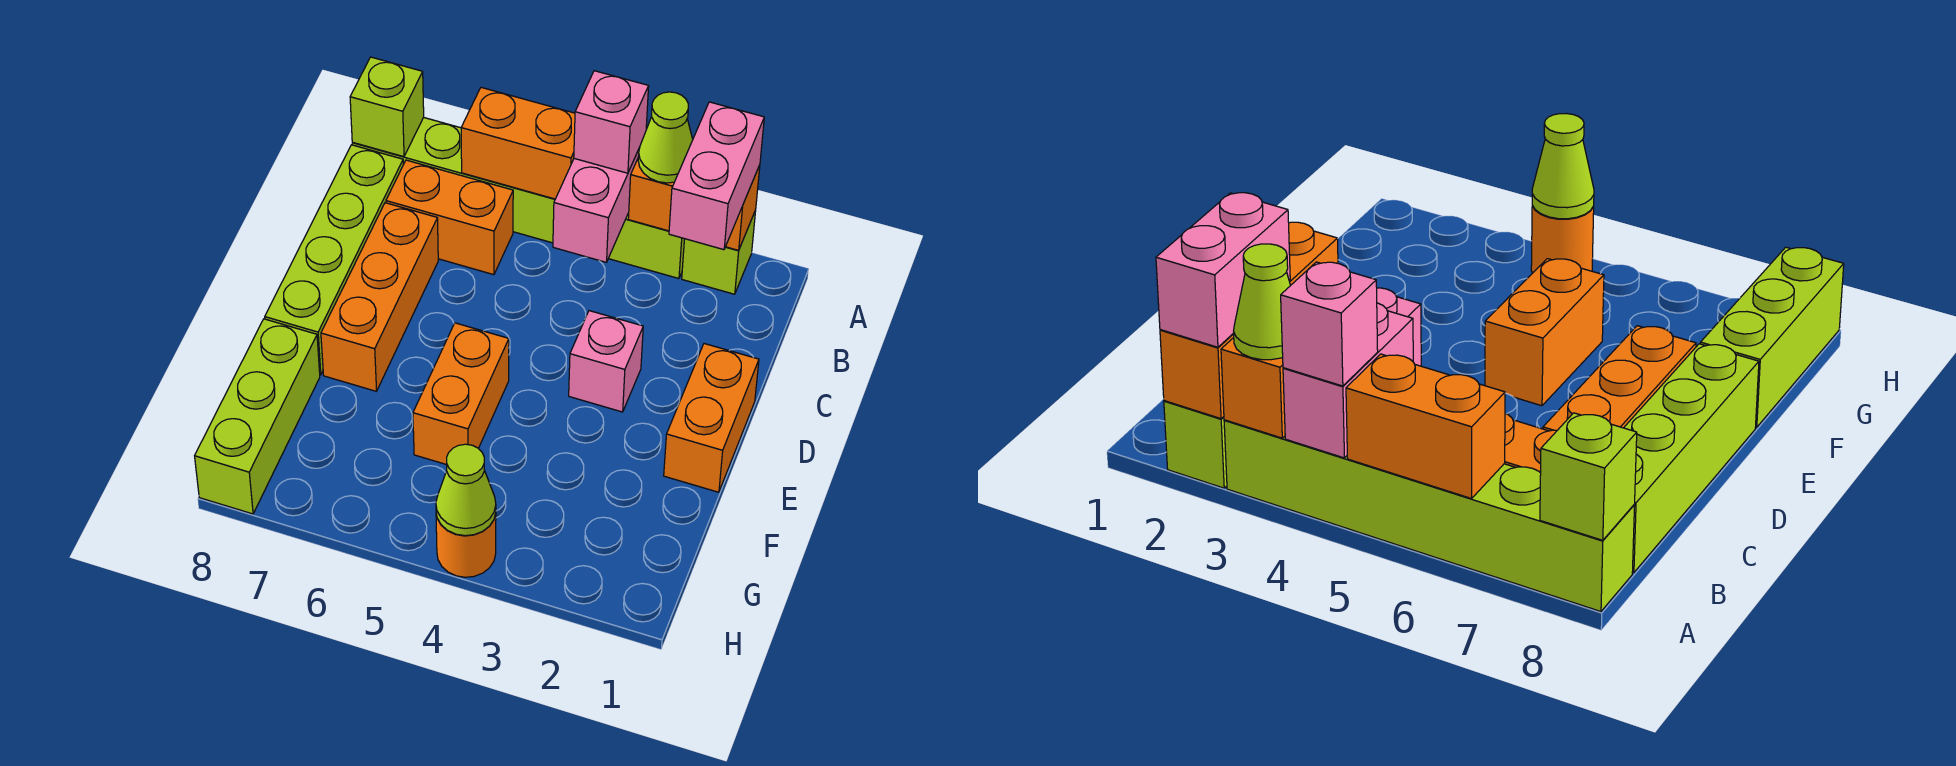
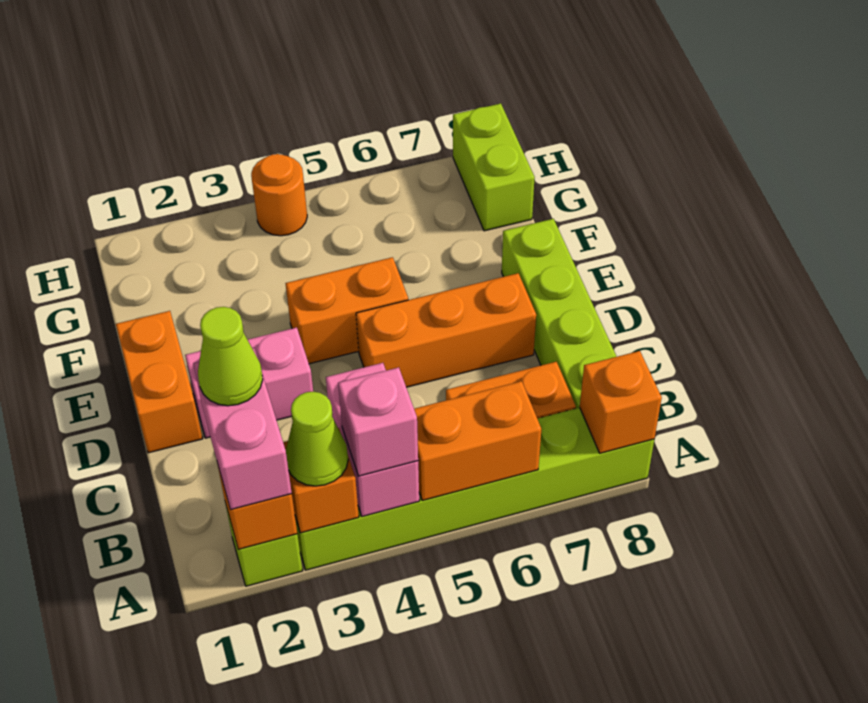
lime brick A8 level 2 -> orange brick A8 level 2
orange brick C7:E7 level 1 -> orange brick D5:D7 level 1
pink brick D3 level 1 -> pink brick D2:D3 level 1
orange brick E5:F5 level 1 -> orange brick E4:E5 level 1
lime brick F8:H8 level 1 -> lime brick G8:H8 level 1
lime cone H4 level 2 -> lime cone B2 level 4

